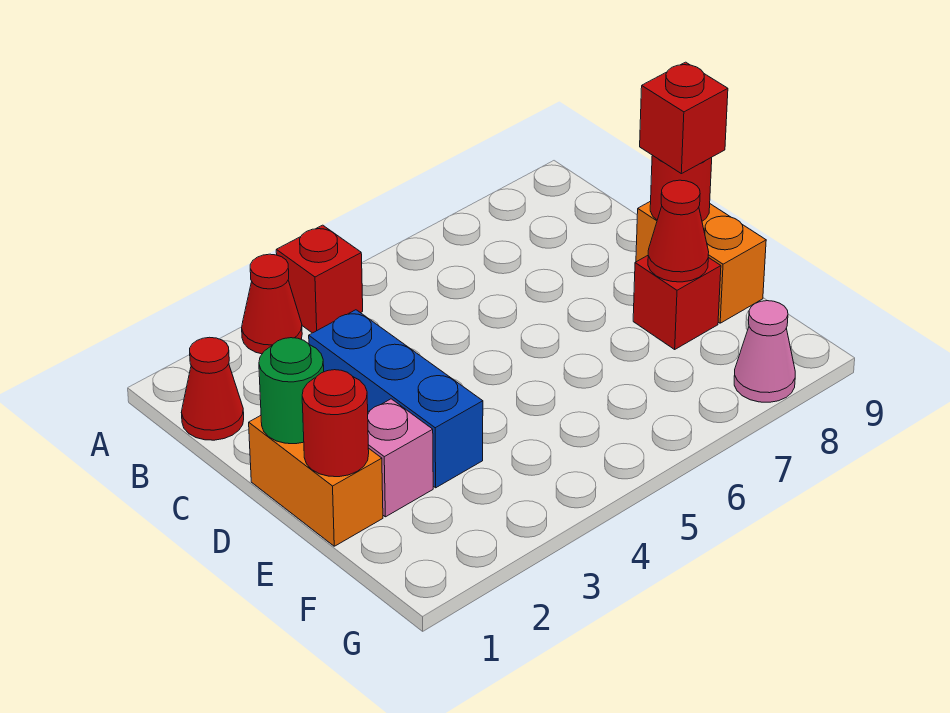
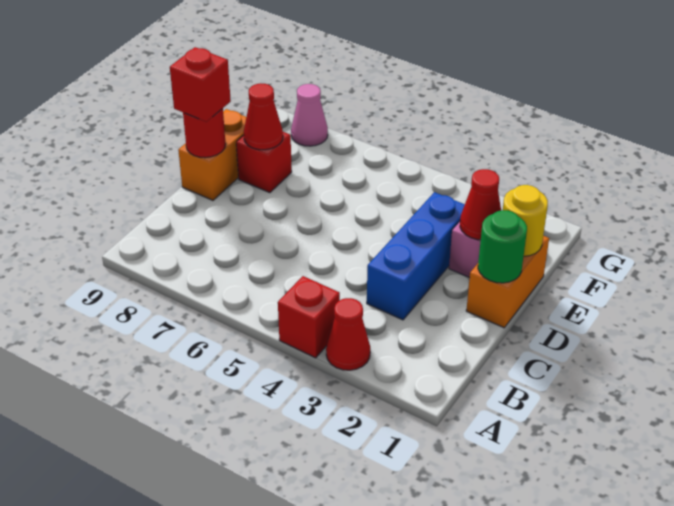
red cone B1 level 1 -> red cone E2 level 2
red round brick E1 level 2 -> yellow round brick E1 level 2

